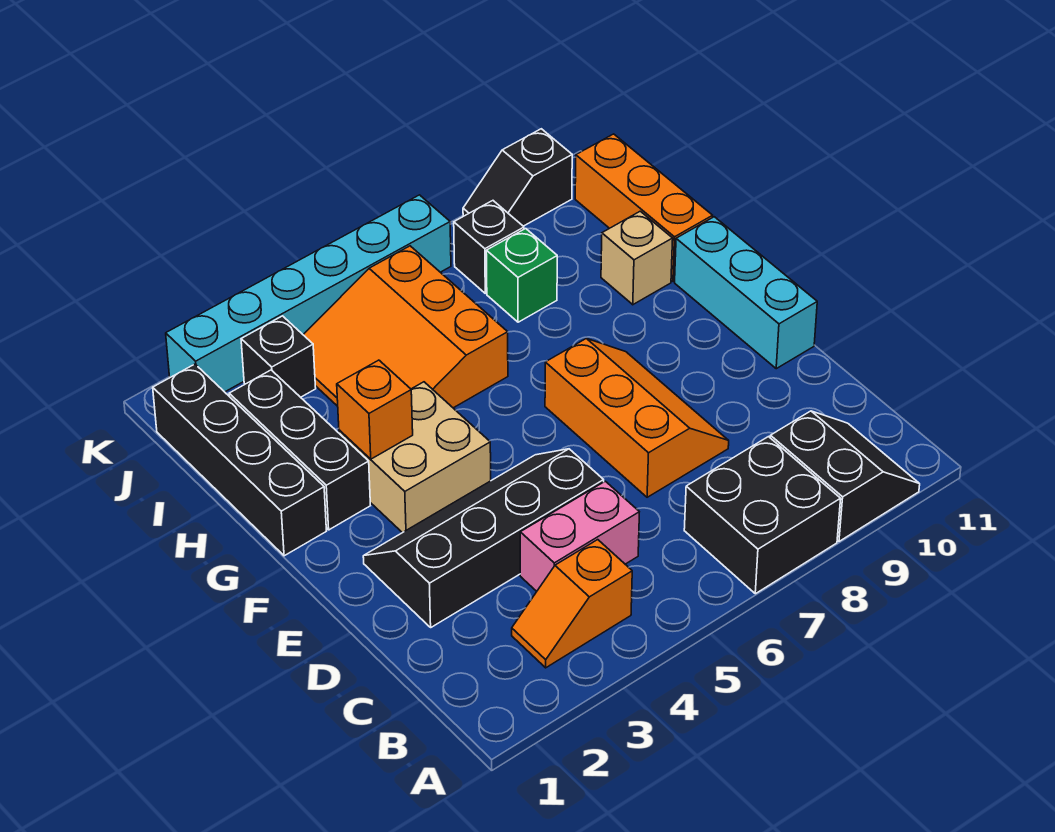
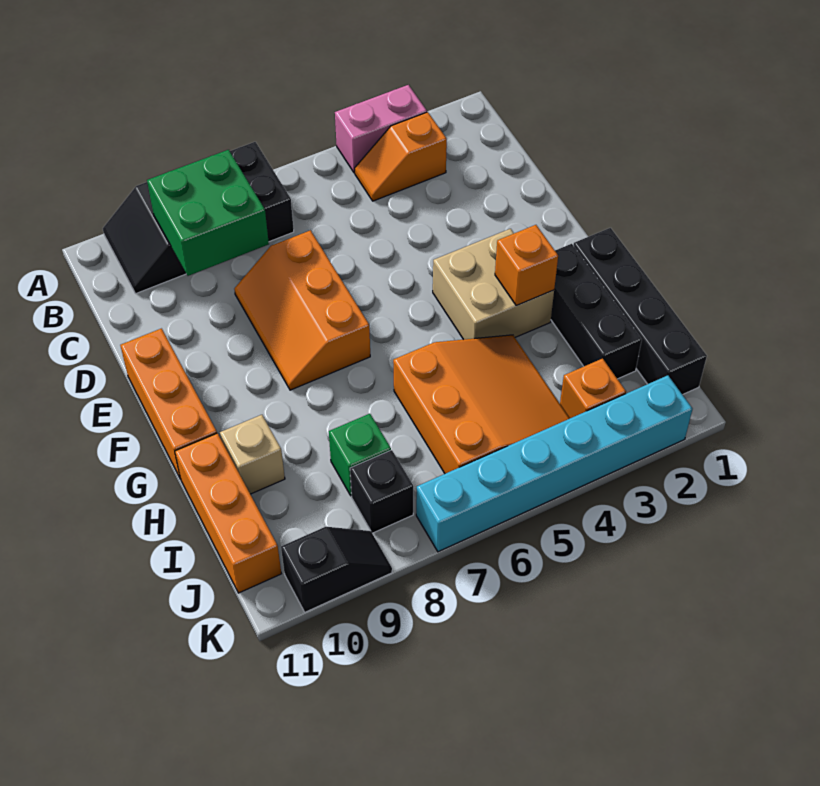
orange slope B3:B4 level 1 top 4 -> orange slope B3:B4 level 1 top 3
none -> green brick B8:C9 level 2
pink brick C4:C5 level 1 -> pink brick A3:A4 level 1
black slope D2:E5 level 1 top D -> none
cyan brick E11:G11 level 1 -> orange brick E11:G11 level 1
black brick J3 level 1 -> orange brick J3 level 1

